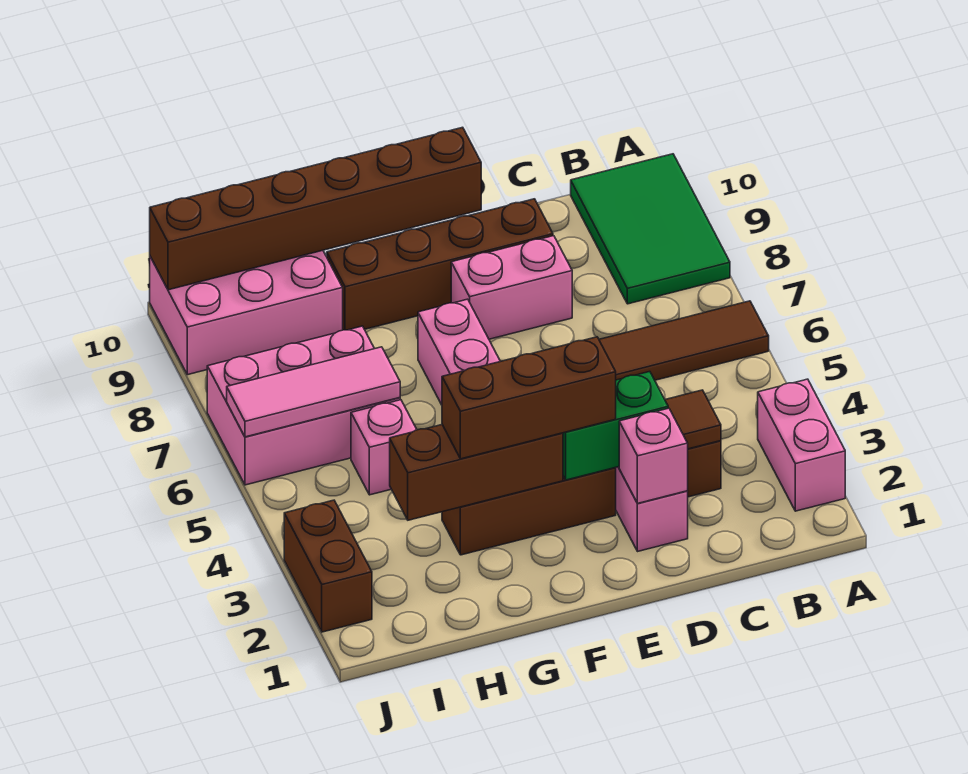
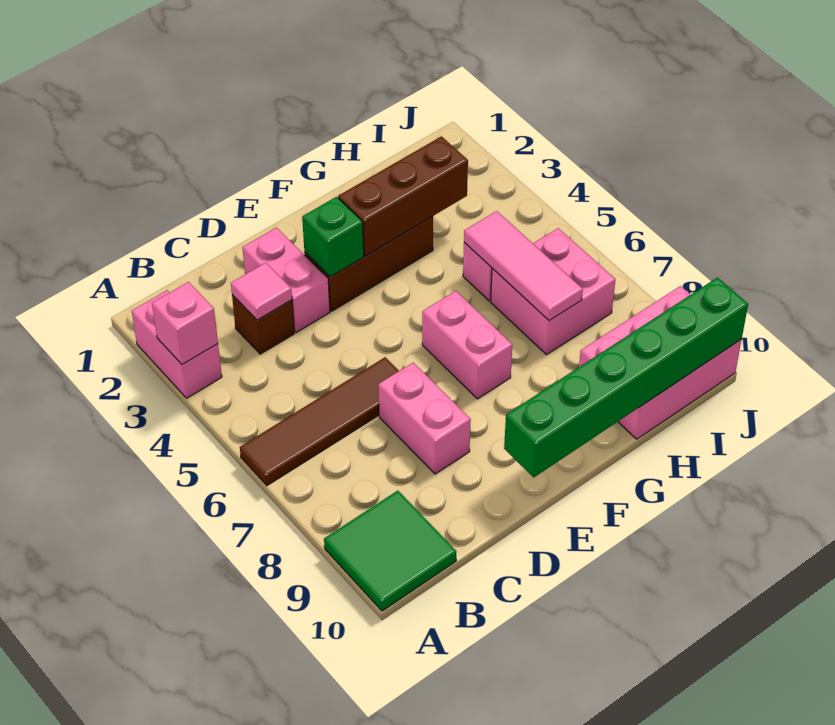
green tile A8:B10 level 1 -> green tile A9:B10 level 1
brown tile C3 level 2 -> pink tile C3 level 2
pink brick D2 level 2 -> pink brick A3 level 2
green brick D3:E3 level 2 -> green brick E3 level 2
pink brick D8:E8 level 1 -> pink brick D7:D8 level 1
brown brick D9:G9 level 1 -> none
brown brick E3:G3 level 3 -> none
brown brick E10:J10 level 2 -> green brick E10:J10 level 2
pink brick H6:J7 level 1 -> pink brick H6:I7 level 1
pink tile H6:J6 level 2 -> pink tile H5:H7 level 2
brown brick J2:J3 level 1 -> none

